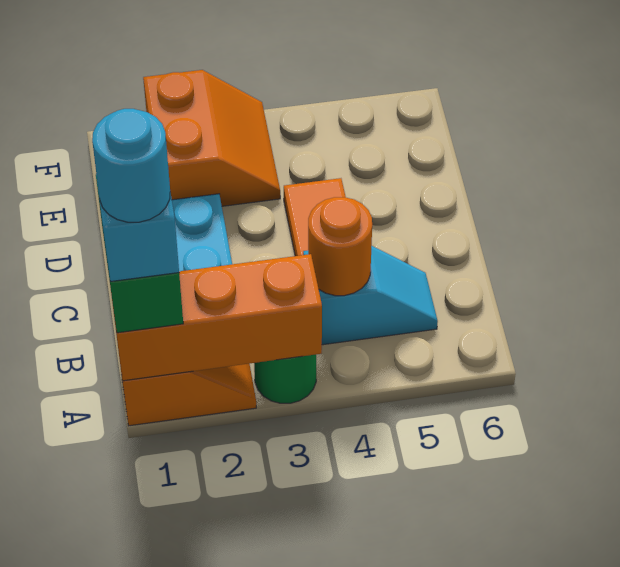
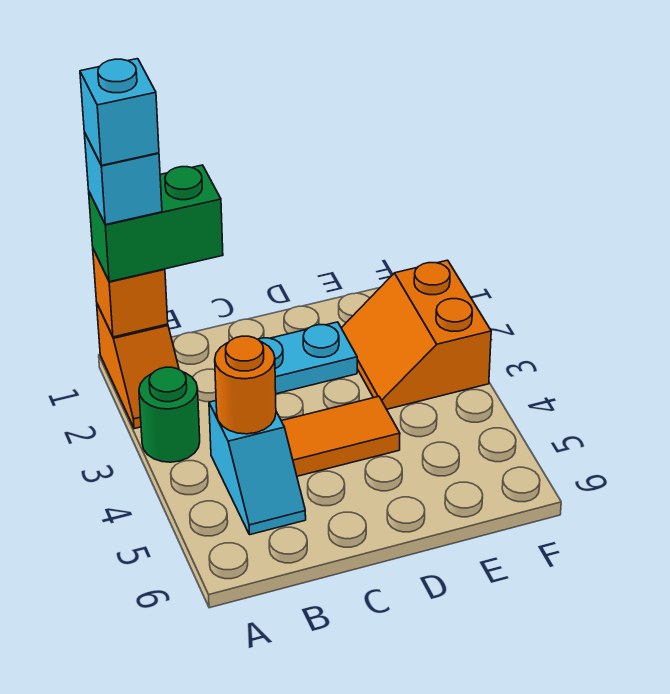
orange brick A1:A3 level 2 -> orange brick A1 level 2
cyan round brick A1 level 5 -> cyan brick A1 level 5
orange slope E2:F3 level 1 top 2 -> orange slope E2:F3 level 1 top F

